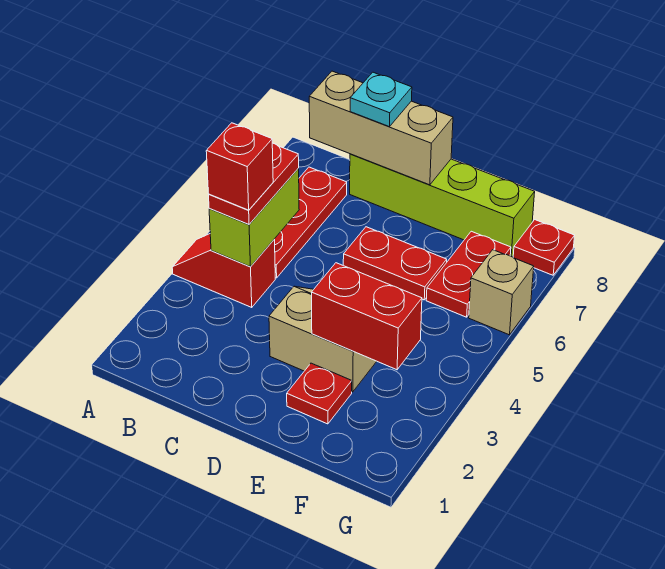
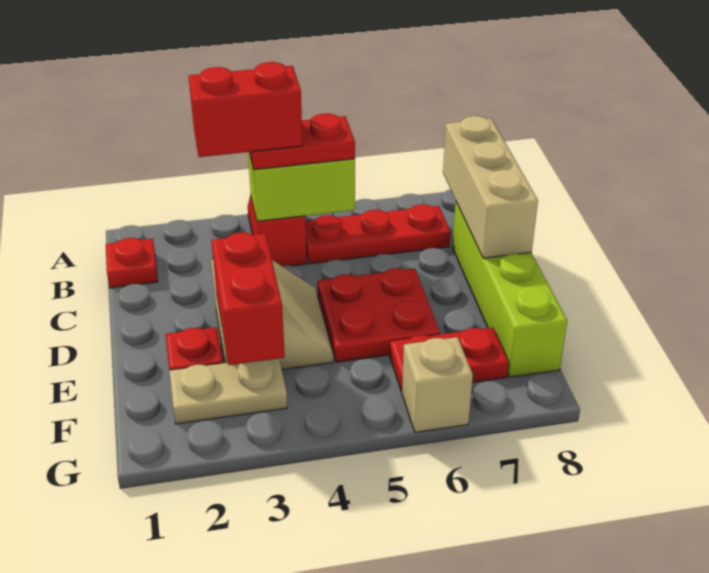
red brick B4 level 4 -> red brick B3:B4 level 4
cyan plate C8 level 3 -> none
red plate D6:E6 level 1 -> red plate D5:E6 level 1
none -> tan plate F2:F3 level 1
red plate G8 level 1 -> red plate B1 level 1

